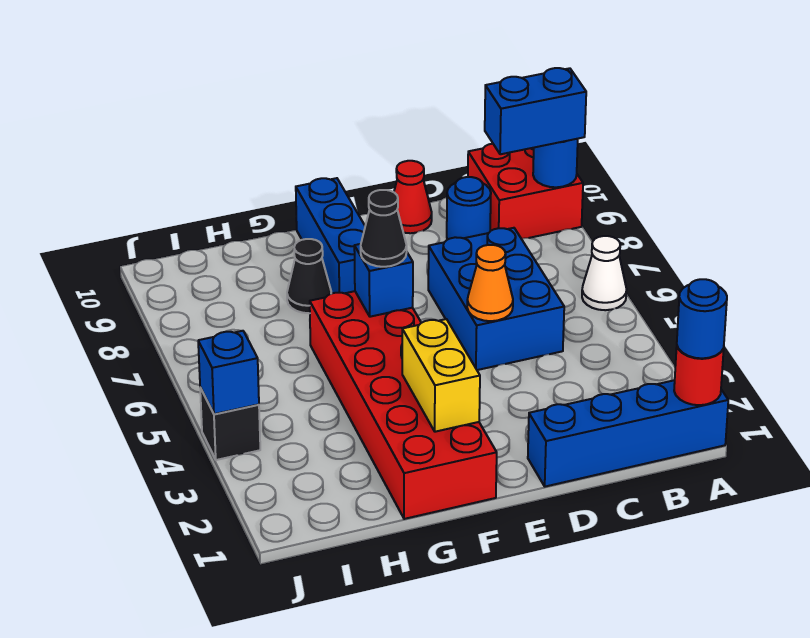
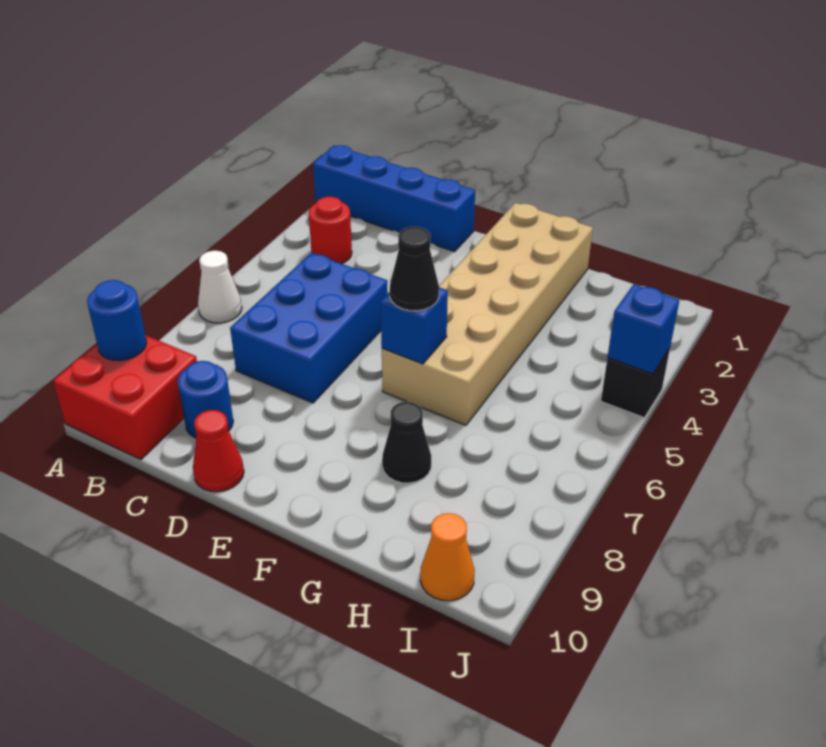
red round brick A1 level 2 -> red round brick B3 level 1
blue round brick A1 level 3 -> none
blue brick A9:B9 level 3 -> none
orange cone D5 level 2 -> orange cone I10 level 1
red brick F1:G6 level 1 -> tan brick F1:G6 level 1
yellow brick F2:F3 level 2 -> none
blue brick F8:F10 level 1 -> none

